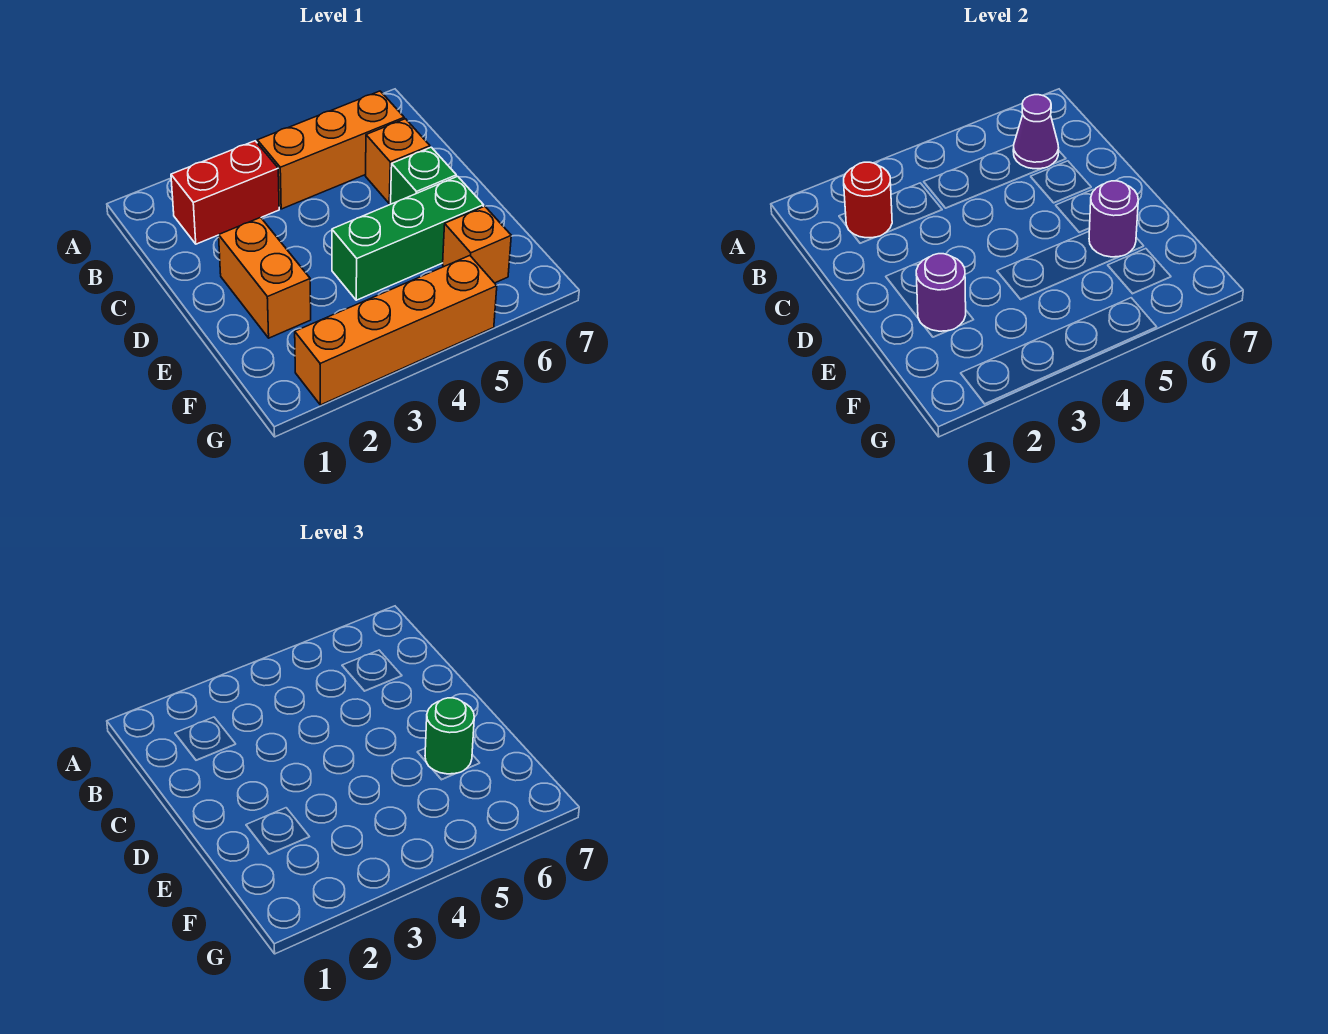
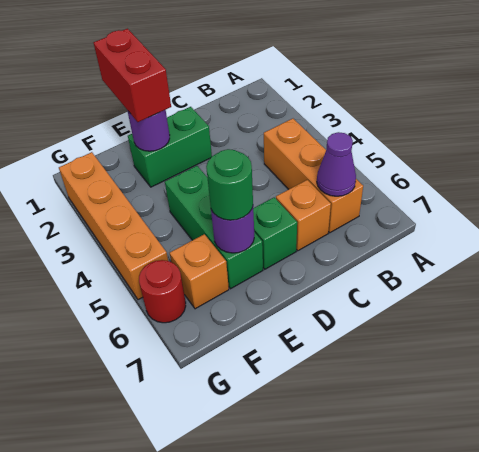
red brick B2:B3 level 1 -> red brick E1:E2 level 3
red round brick B2 level 2 -> red round brick G6 level 1
orange brick D2:E2 level 1 -> green brick D2:E2 level 1

